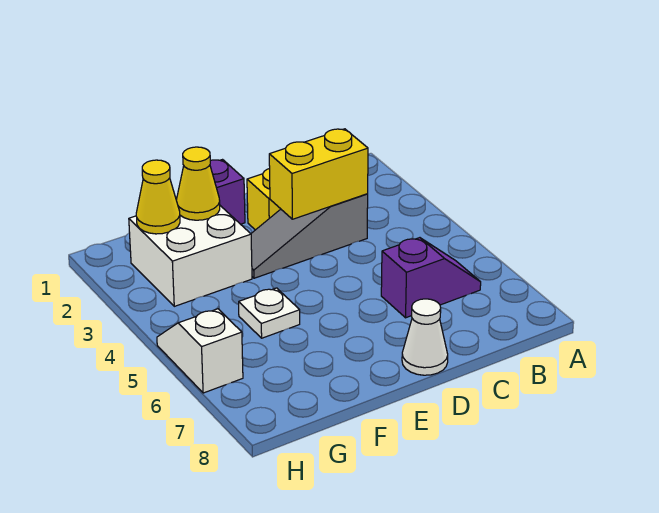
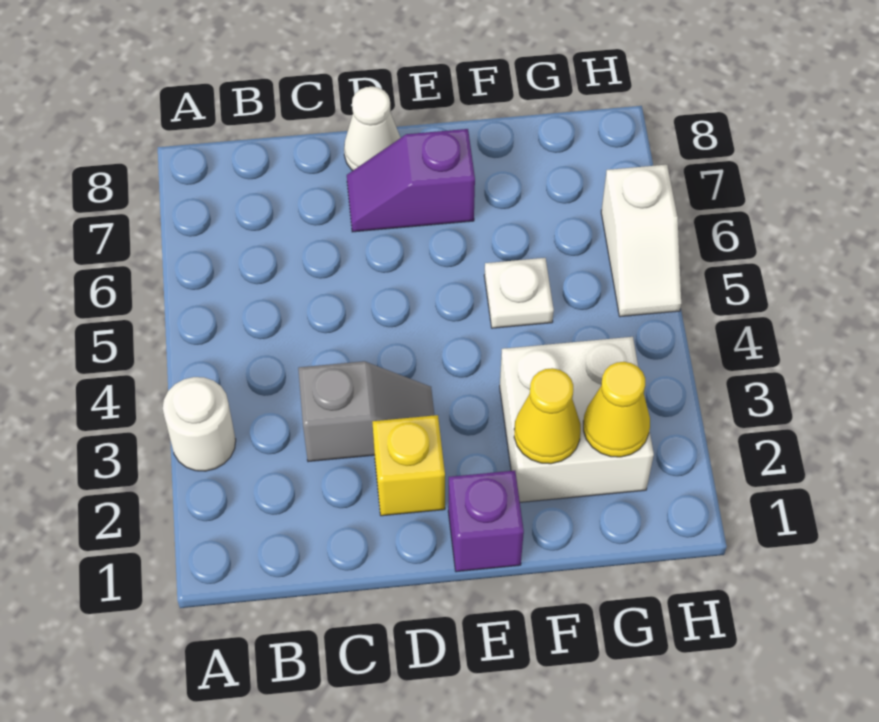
none -> white round brick A3 level 1
purple slope B6:C6 level 1 top C -> purple slope D7:E7 level 1 top E
grey slope C3:E3 level 1 top C -> grey slope C3:D3 level 1 top C
yellow brick C3:D3 level 2 -> none

